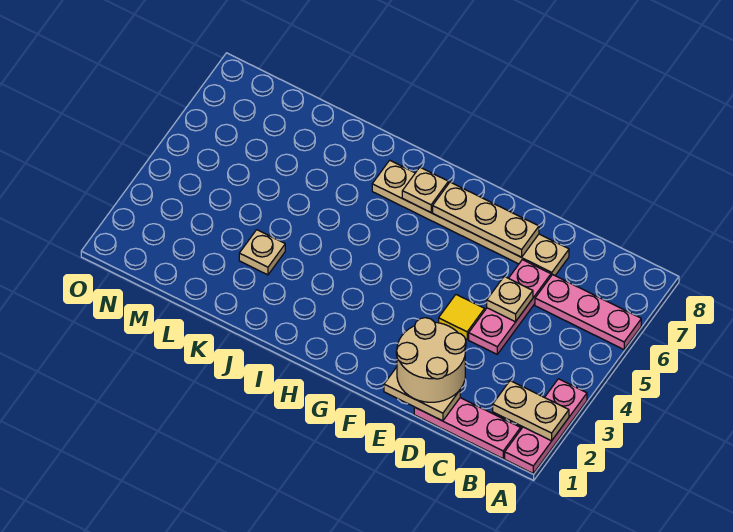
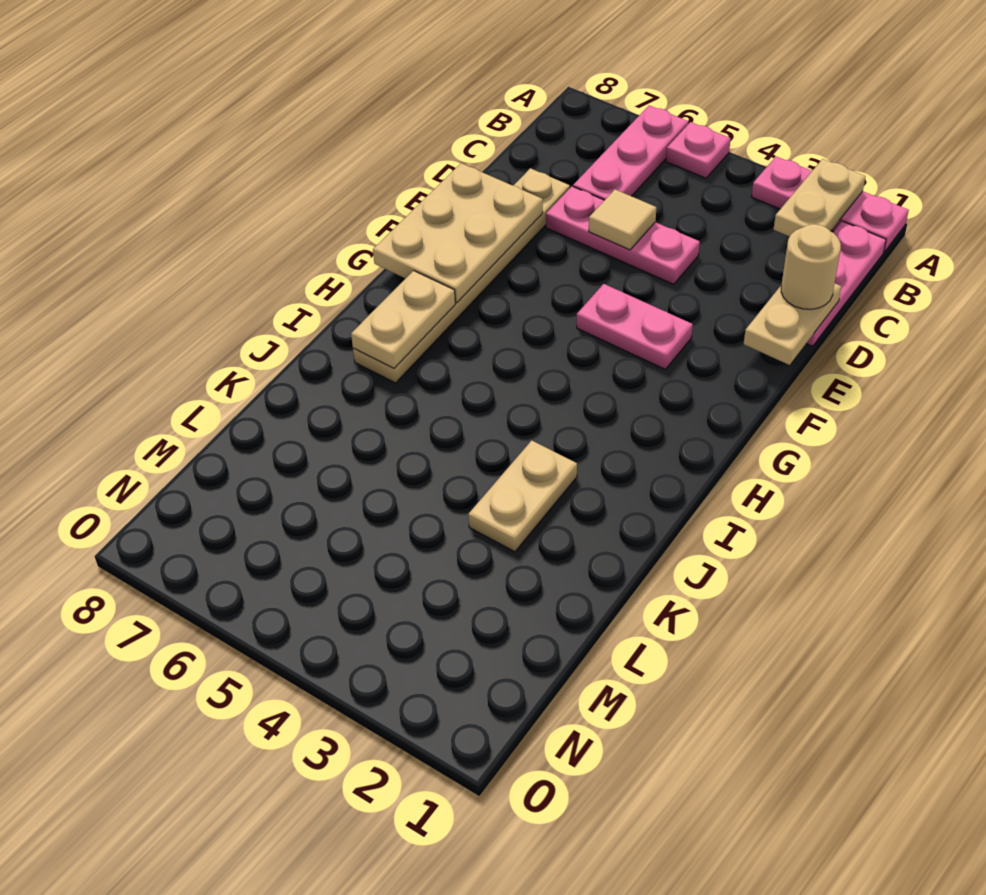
none -> pink plate A5 level 1
tan round brick D1:E2 level 3 -> tan round brick D1 level 3
tan plate D5 level 2 -> tan tile D5 level 2
yellow tile E4 level 1 -> none
tan plate E7:G7 level 2 -> tan plate E7:G8 level 2
none -> pink plate F3:F4 level 1
tan plate H7 level 2 -> tan plate H7:I7 level 2
tan plate K3 level 1 -> tan plate J3:K3 level 1

